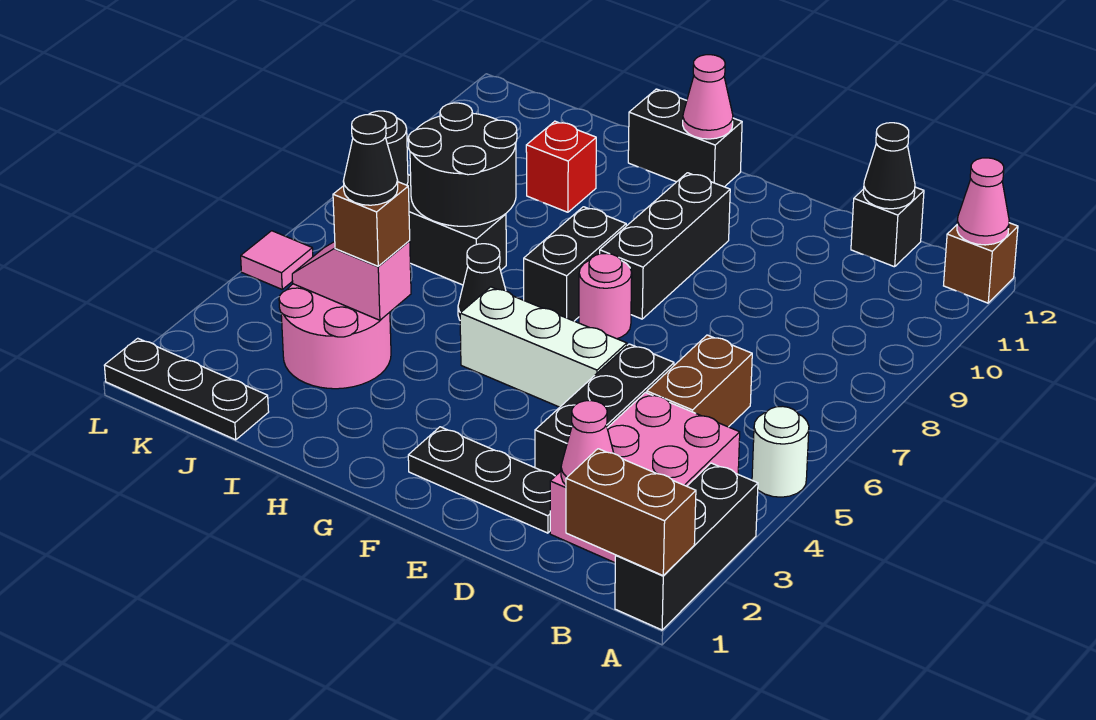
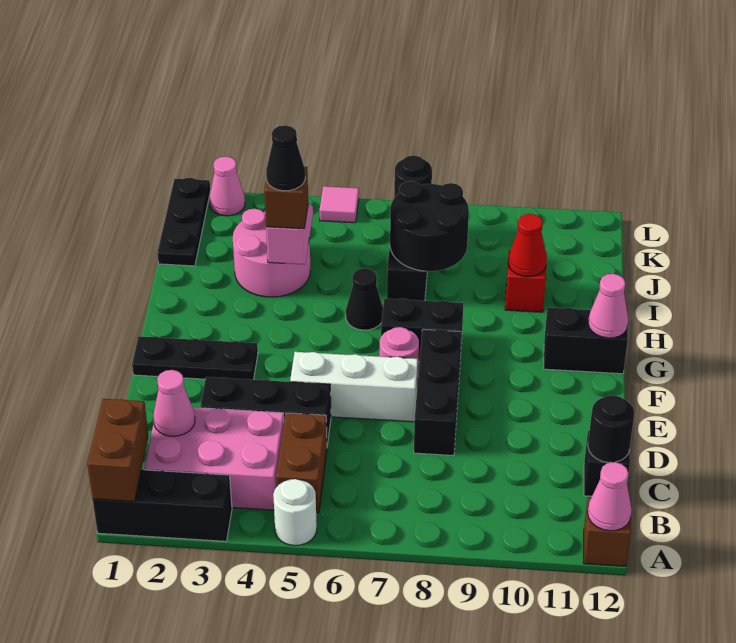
brown brick C5:C6 level 1 -> brown brick B5:C5 level 1
black cone C12 level 2 -> black round brick C12 level 2
black plate D2:F2 level 1 -> black plate F1:F3 level 1
white brick E5:G5 level 1 -> white brick E5:E7 level 1
black brick F8:F10 level 1 -> black brick D8:F8 level 1
black brick G12:H12 level 1 -> black brick G11:G12 level 1
none -> red cone I10 level 2
none -> pink cone L2 level 1

